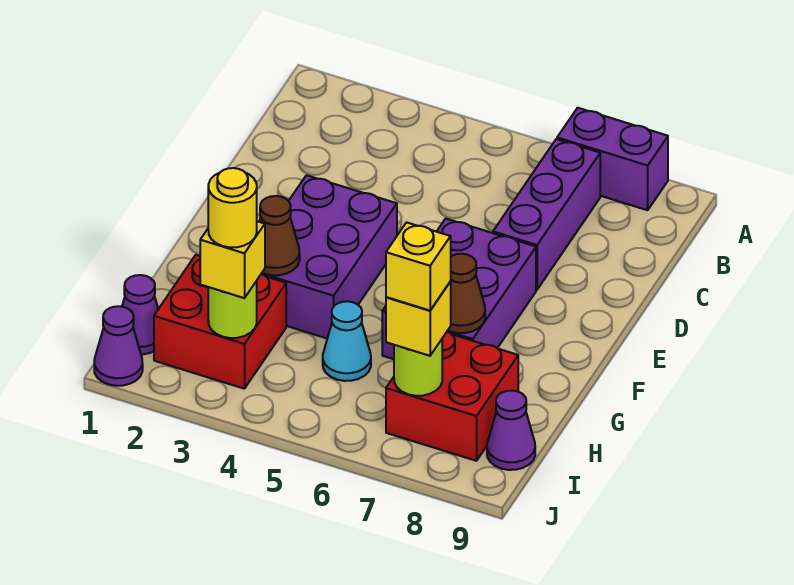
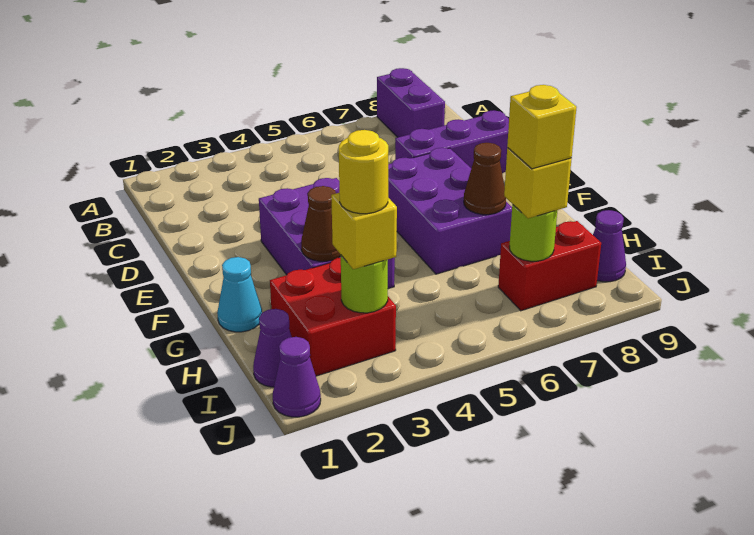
purple brick A7:A8 level 1 -> purple brick A8:B8 level 1
purple brick B7:D7 level 1 -> purple brick D7:D9 level 1
cyan cone H5 level 1 -> cyan cone G1 level 1
red brick H7:I8 level 1 -> red brick I7:I8 level 1

